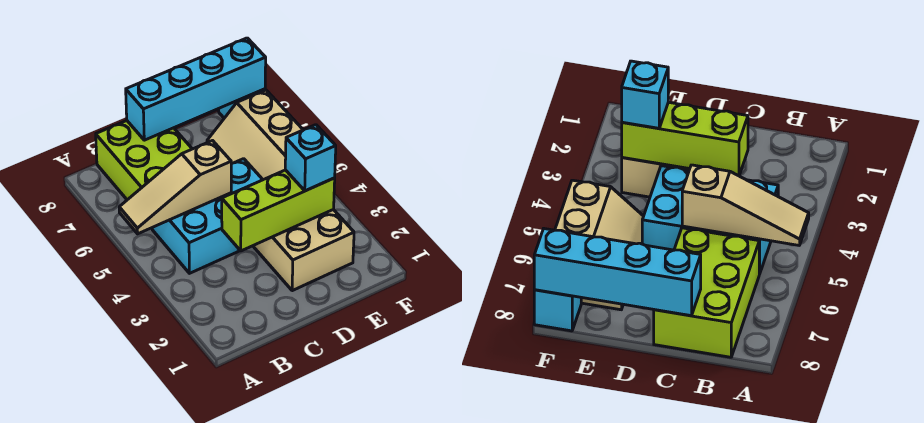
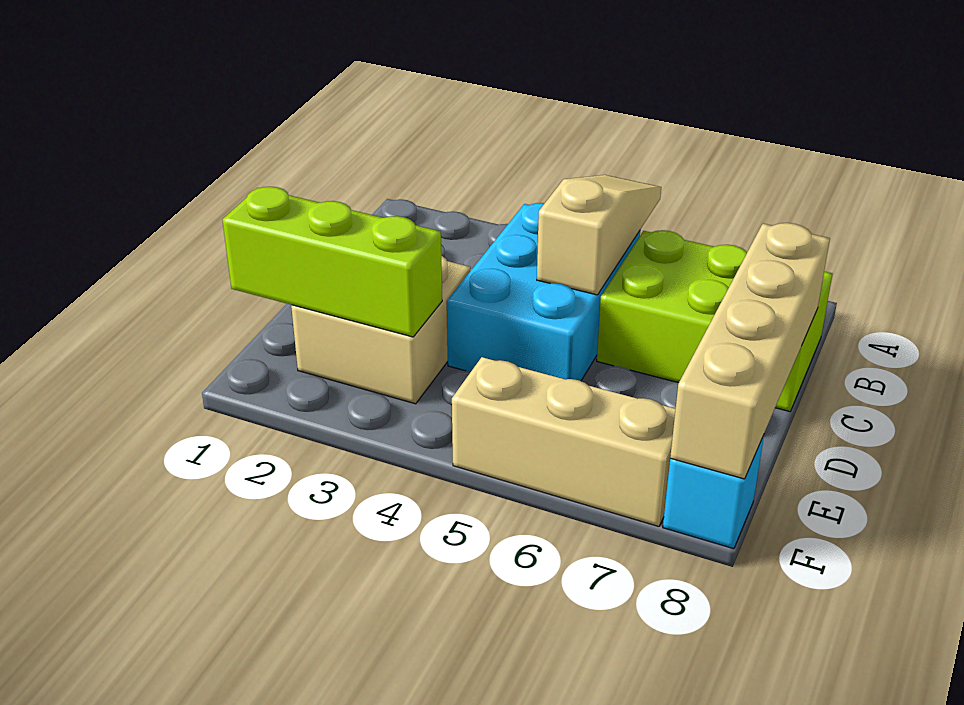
lime brick C3:E3 level 2 -> lime brick E1:E3 level 2
cyan brick C8:F8 level 2 -> tan brick C8:F8 level 2
cyan brick E3 level 3 -> none

